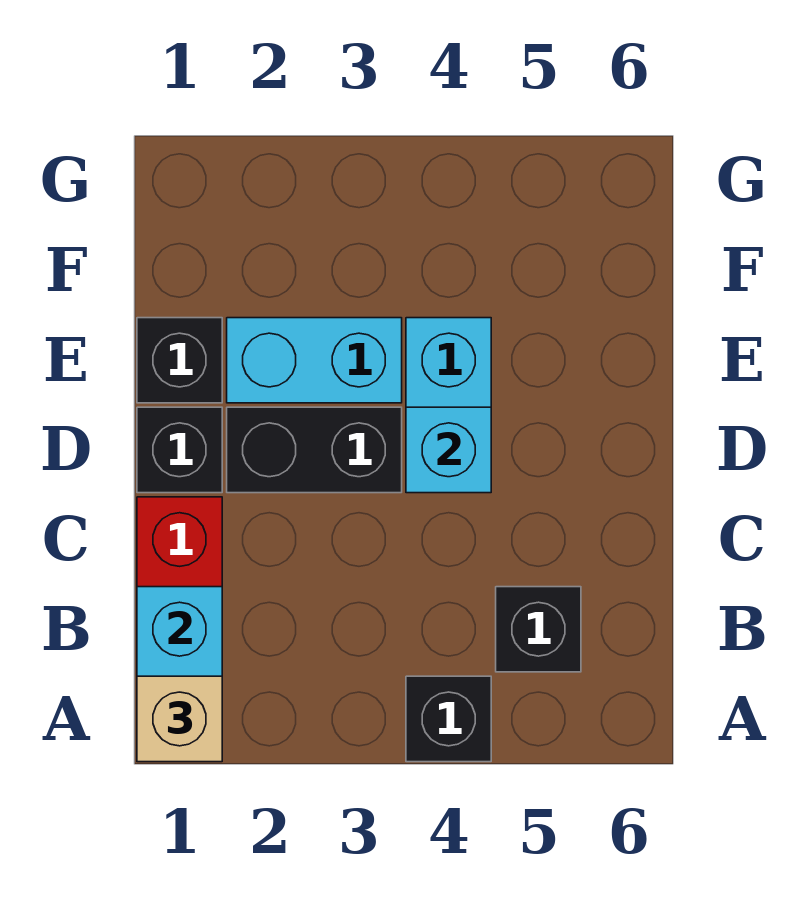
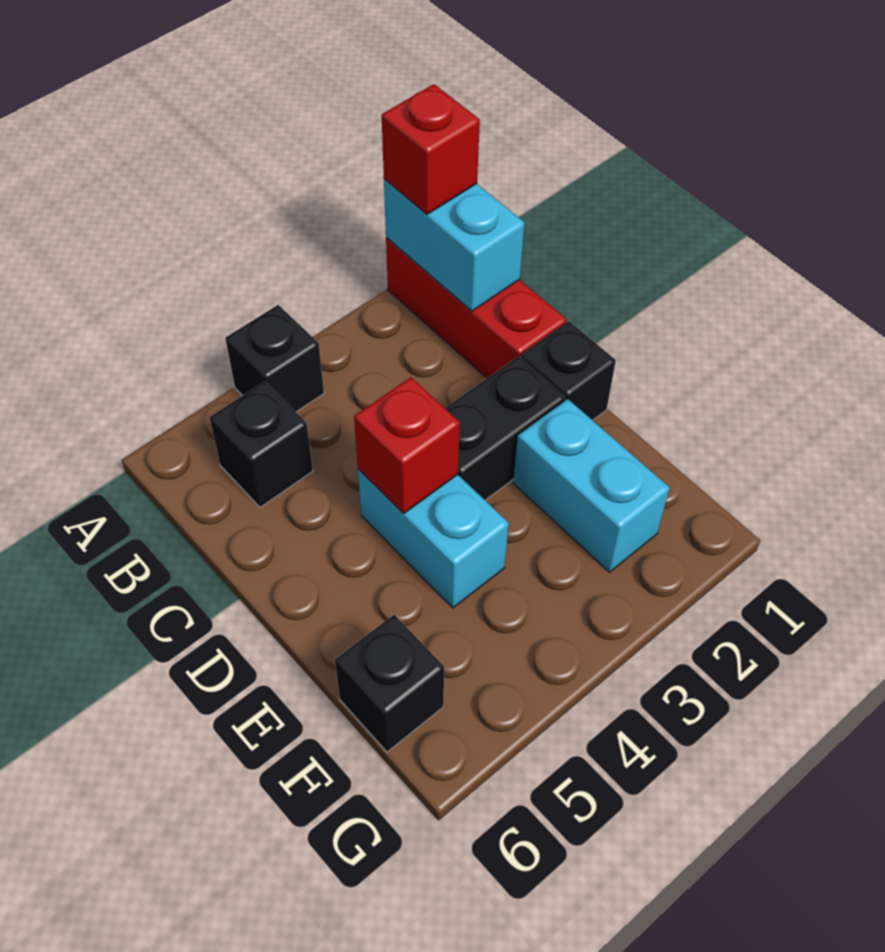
tan brick A1 level 3 -> red brick A1 level 3
cyan brick D4 level 2 -> red brick D4 level 2
black brick E1 level 1 -> black brick F6 level 1
cyan brick E2:E3 level 1 -> cyan brick E2:F2 level 1

